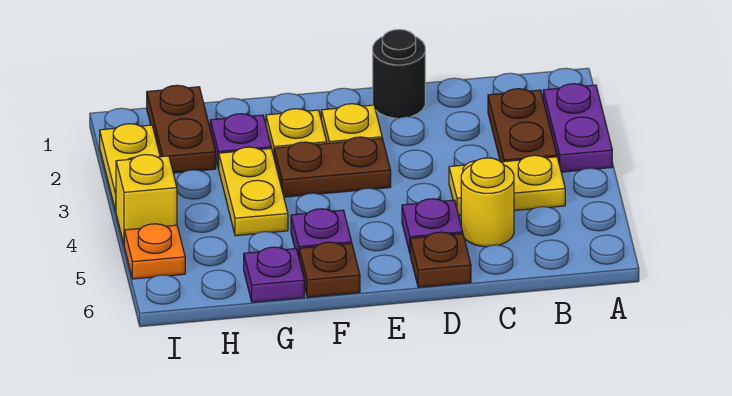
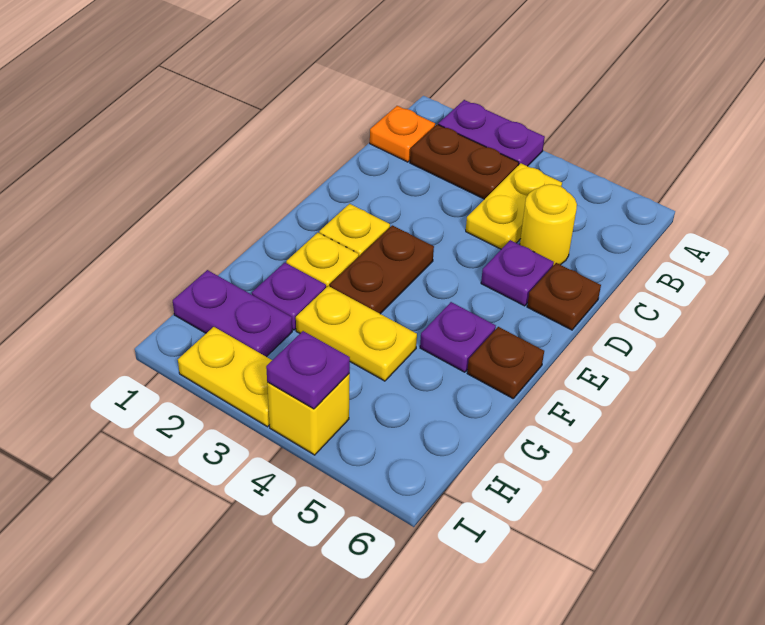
black round brick D1 level 1 -> none
purple plate G6 level 1 -> purple plate I4 level 2
brown plate H1:H2 level 1 -> purple plate H1:H2 level 1
orange plate I5 level 1 -> orange plate B1 level 1

